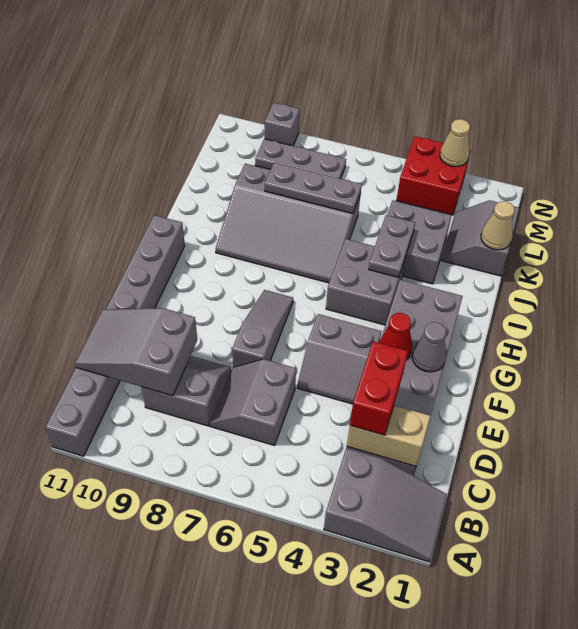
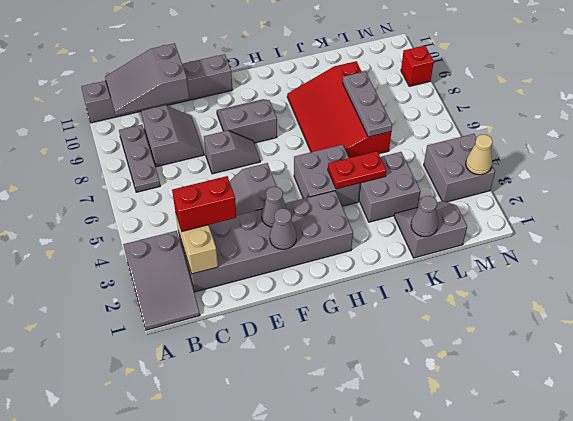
grey brick A11:H11 level 1 -> grey brick A11:F11 level 1
grey slope C6:D7 level 1 top 6 -> grey slope F8:G9 level 1 top 8
grey slope C9:D11 level 2 top 9 -> grey slope B10:D11 level 2 top D
grey slope E7:G7 level 1 top E -> grey slope E7:F7 level 1 top E
red cone F3 level 2 -> grey cone F3 level 2
grey plate I4:J4 level 2 -> red plate I4:J4 level 2
grey slope I6:K9 level 1 top K -> red slope I6:K9 level 1 top K
tan cone K1 level 2 -> grey cone K1 level 2
red brick M3:N4 level 1 -> grey brick M3:N4 level 1
grey plate M7:M9 level 1 -> grey plate B7:B9 level 1
grey brick N9 level 1 -> red brick N9 level 1

